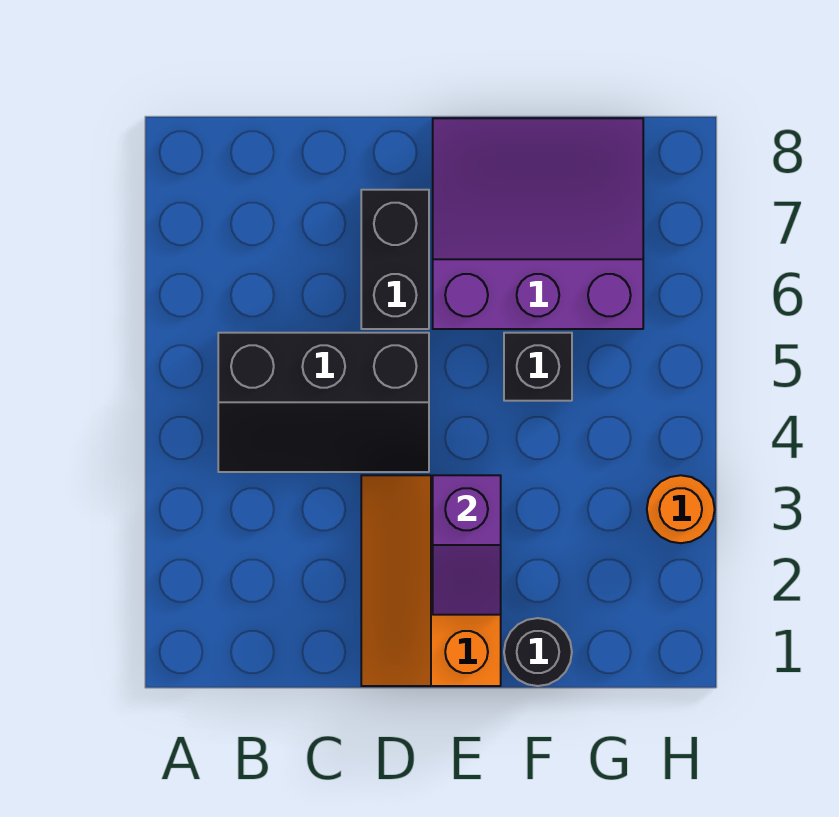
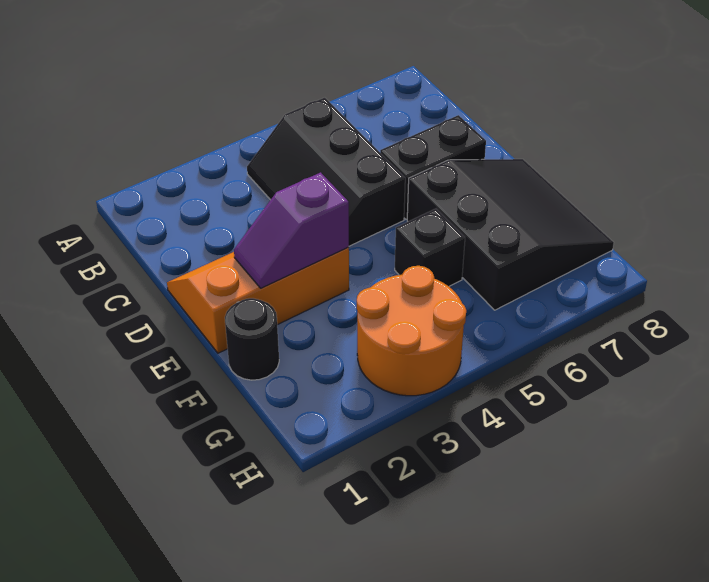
purple slope E6:G8 level 1 top 6 -> black slope E6:G8 level 1 top 6
orange round brick H3 level 1 -> orange round brick G3:H4 level 1

